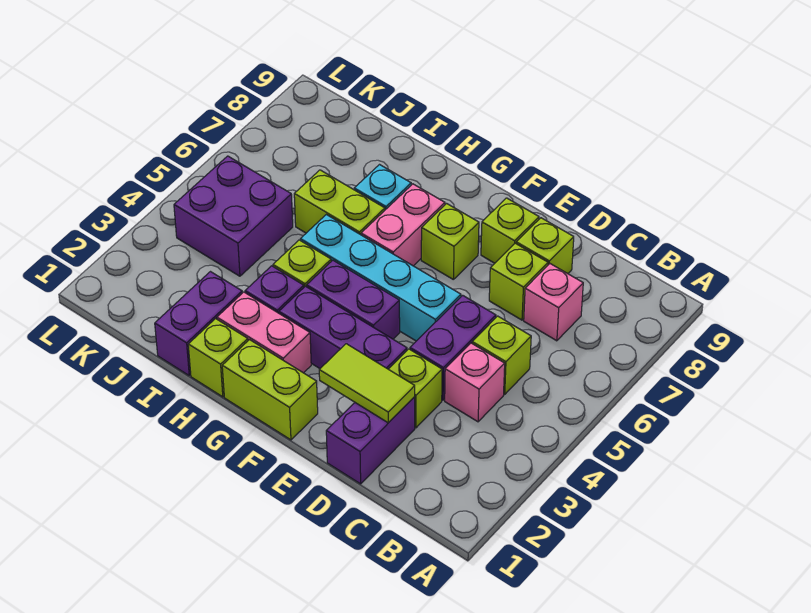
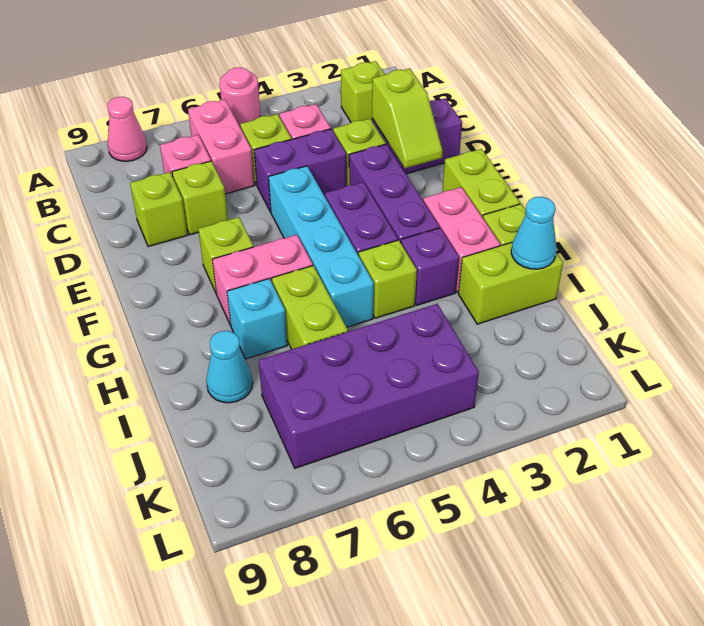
none -> pink round brick A5 level 1
none -> pink cone A8 level 1
none -> pink brick B6:C6 level 1
lime tile D2:E2 level 2 -> lime slope D2:E2 level 2 top D
lime brick E8 level 1 -> lime brick B2 level 1
purple brick I1:I2 level 1 -> lime brick I1:I2 level 1
none -> cyan cone I1 level 2
none -> cyan cone I8 level 1
purple brick J4:K5 level 1 -> purple brick J4:K7 level 1

